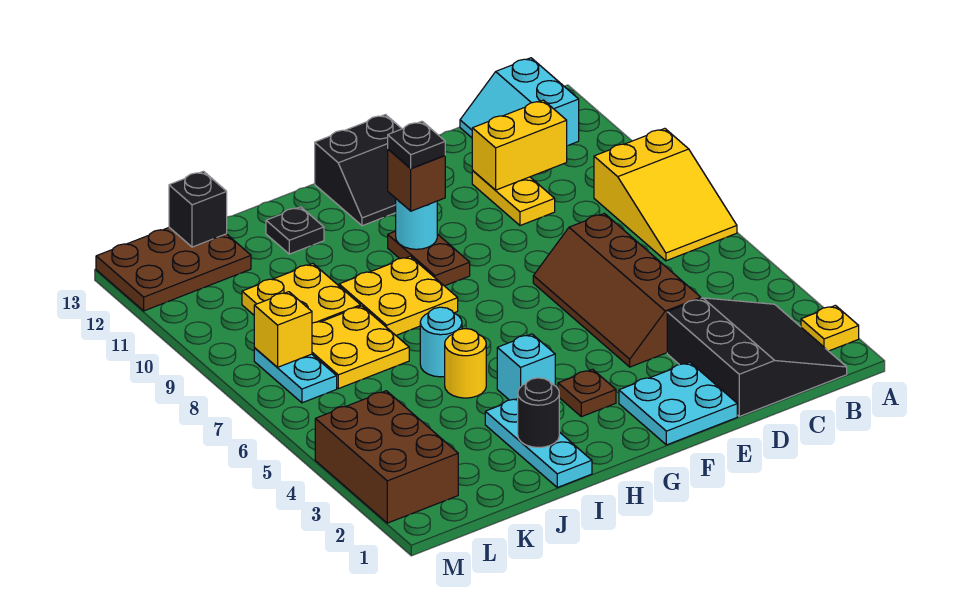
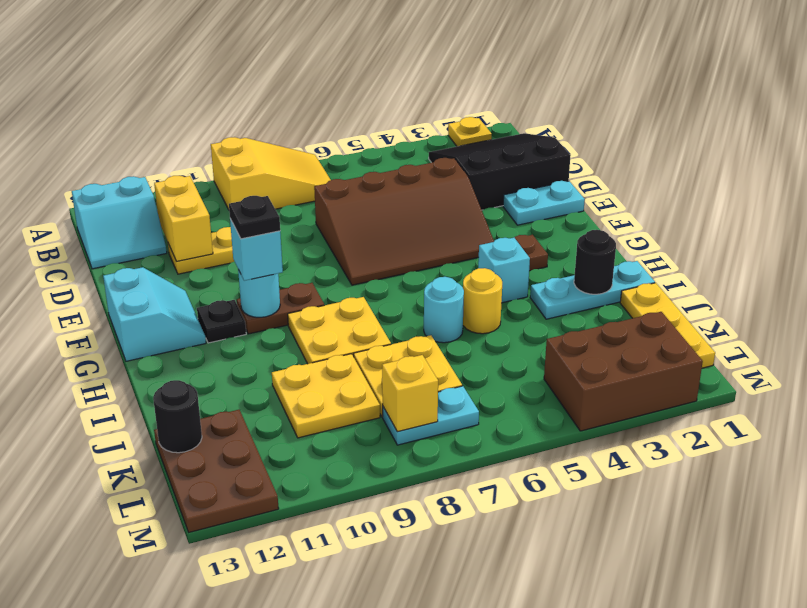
brown slope D4:E7 level 1 top D -> brown slope D4:F7 level 1 top D
cyan plate E1:F2 level 1 -> cyan plate E1:E2 level 1
black slope F12:G13 level 1 top 13 -> cyan slope F12:G13 level 1 top 13
brown brick G10 level 3 -> cyan brick G10 level 3
black plate I12 level 1 -> black plate G11 level 1
none -> yellow plate J1:L1 level 1
black brick K13 level 2 -> black round brick K13 level 2

